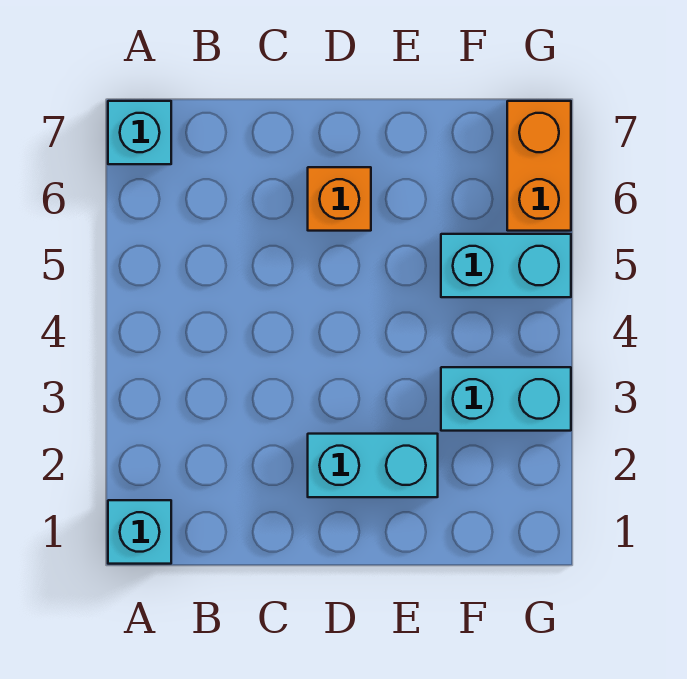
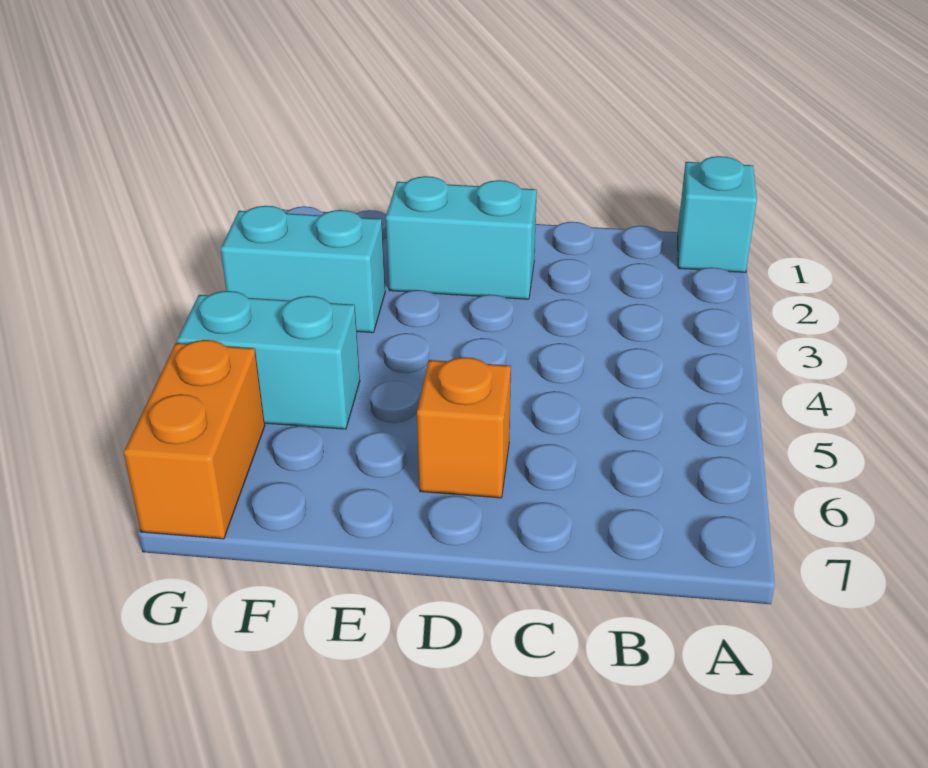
cyan brick A7 level 1 -> none

